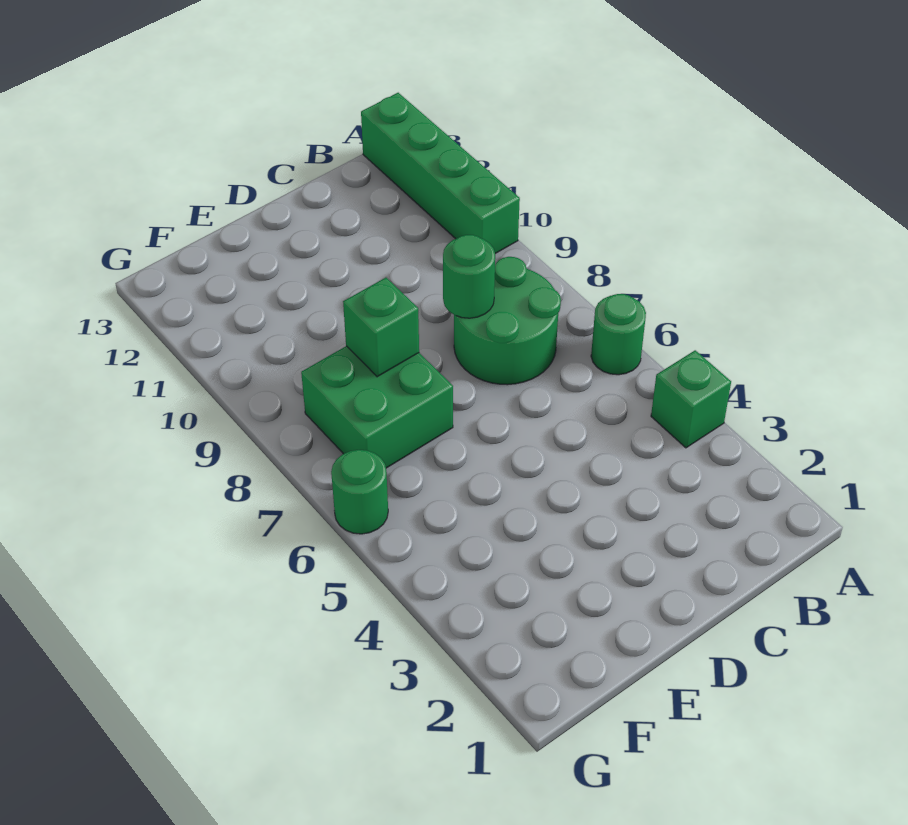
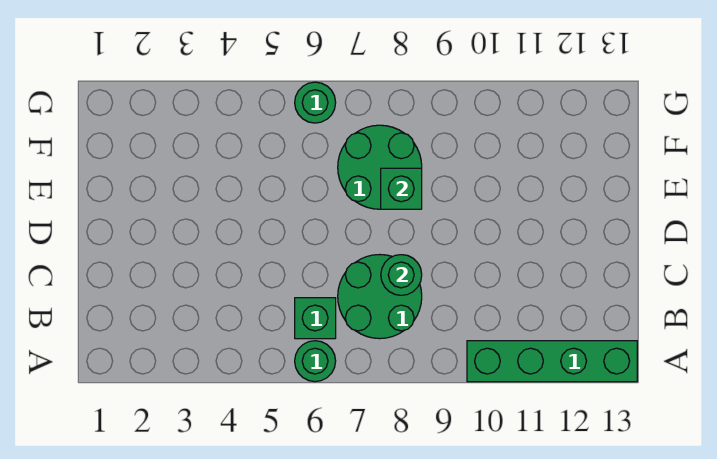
green brick A4 level 1 -> green brick B6 level 1
green brick E7:F8 level 1 -> green round brick E7:F8 level 1

